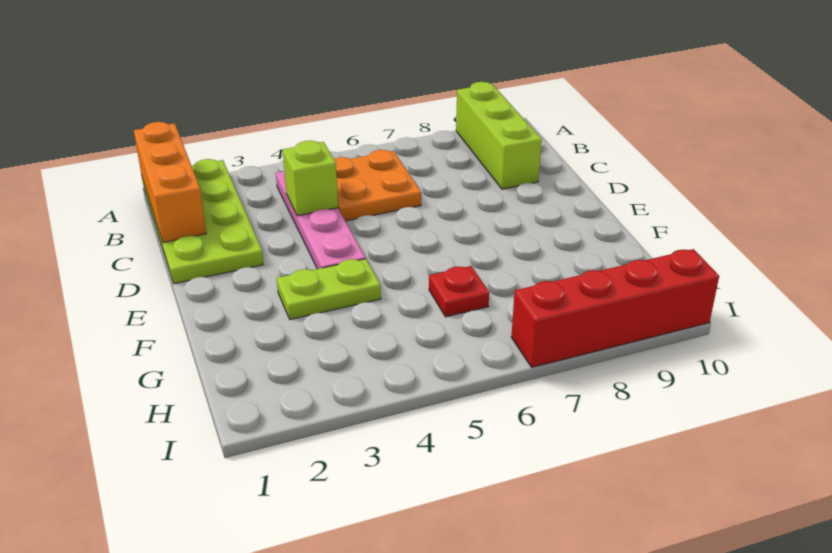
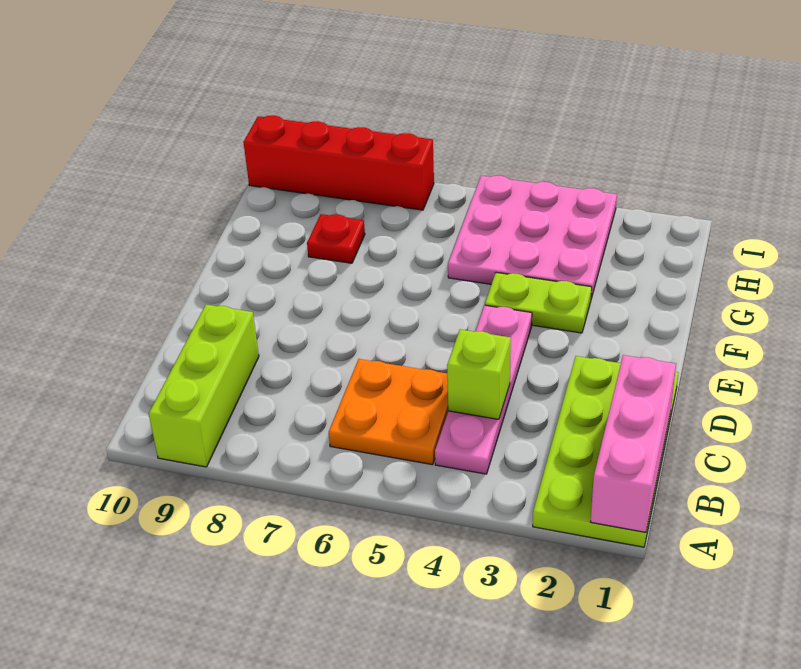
orange brick A1:C1 level 2 -> pink brick A1:C1 level 2
none -> pink plate G3:I5 level 1
red plate G6 level 1 -> red plate G8 level 1

